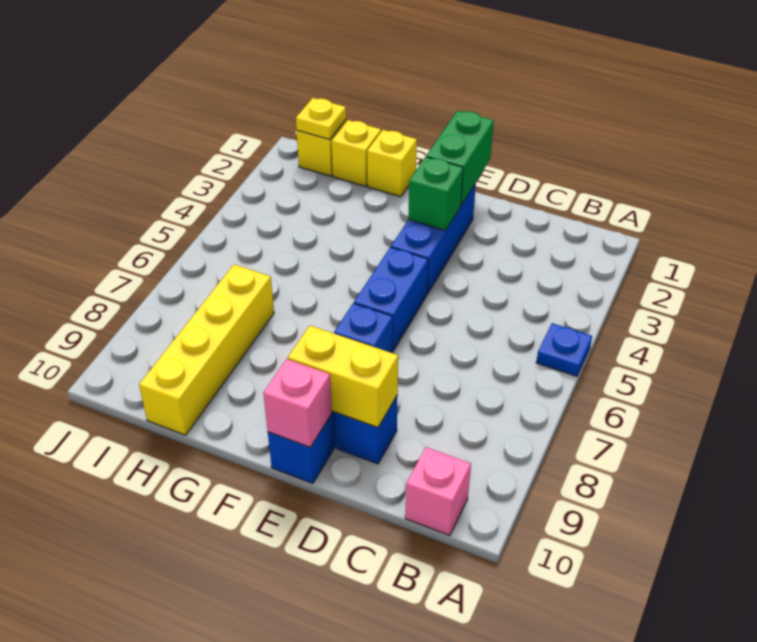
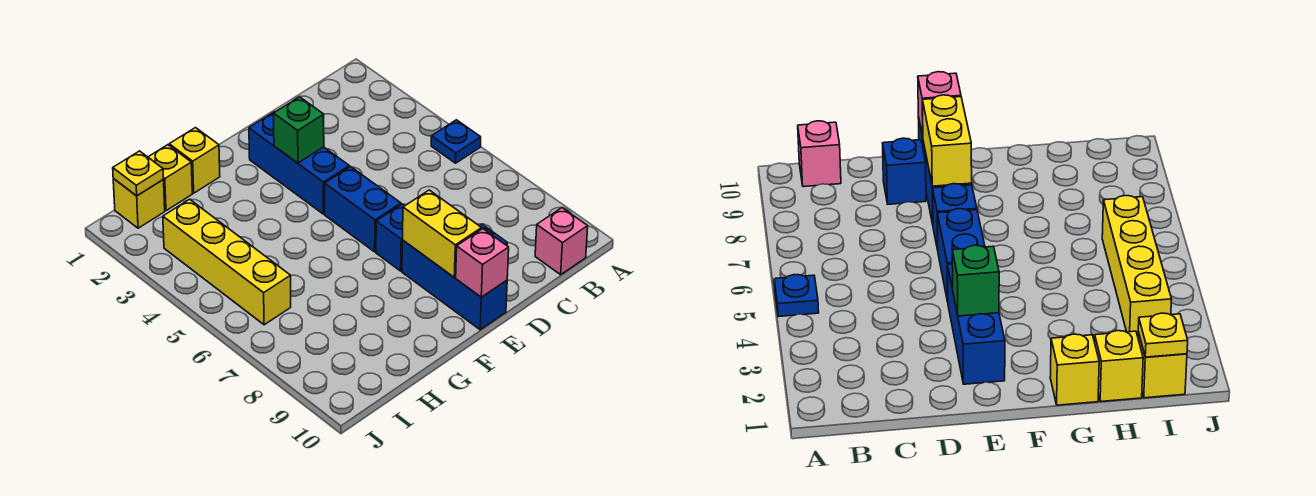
yellow brick D9:E9 level 2 -> yellow brick E8:E9 level 2
green brick E1:E2 level 2 -> none
yellow brick H7:H10 level 1 -> yellow brick I3:I6 level 1

